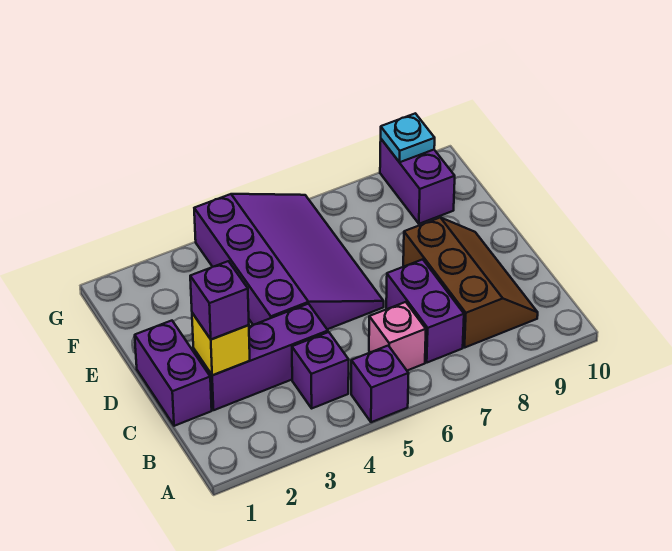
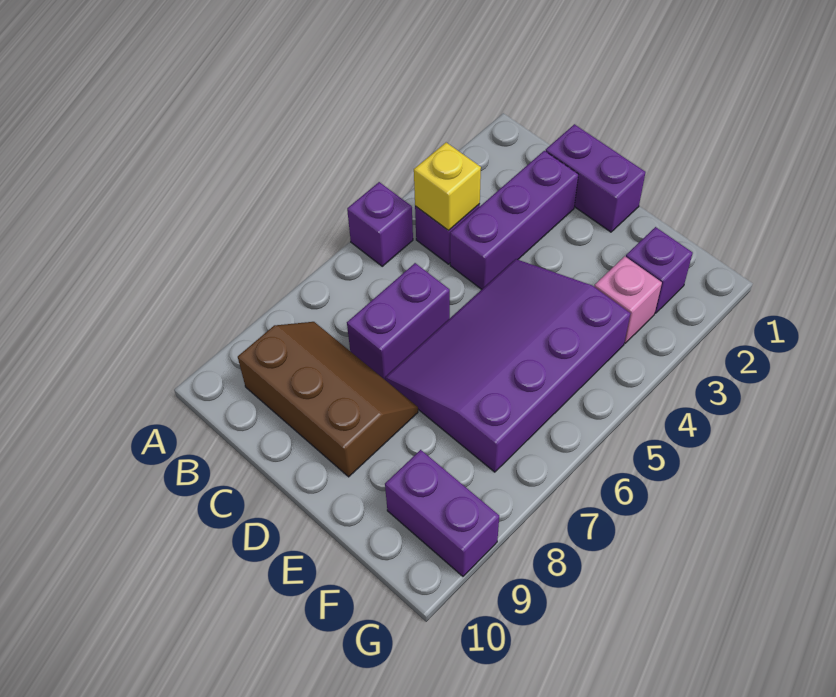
pink brick B6 level 1 -> pink brick F3 level 1
purple brick B7:C7 level 1 -> purple brick C6:C7 level 1
brown slope B8:D9 level 1 top 8 -> brown slope B8:D9 level 1 top 9
yellow brick C2 level 2 -> yellow brick B4 level 2
purple brick C2 level 3 -> purple brick F2 level 1
purple slope D4:G6 level 1 top 4 -> purple slope D4:F7 level 1 top F
cyan plate G9 level 2 -> none

